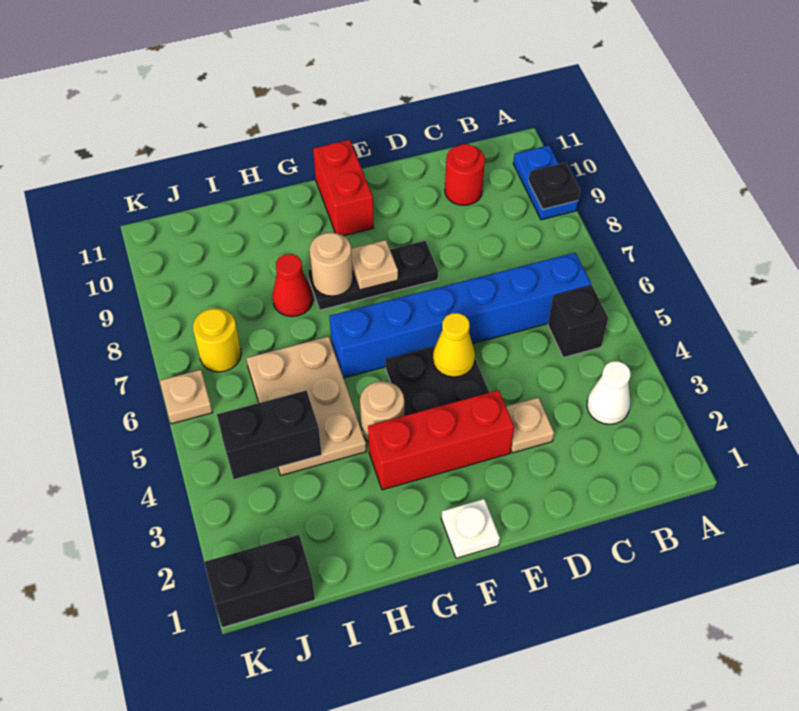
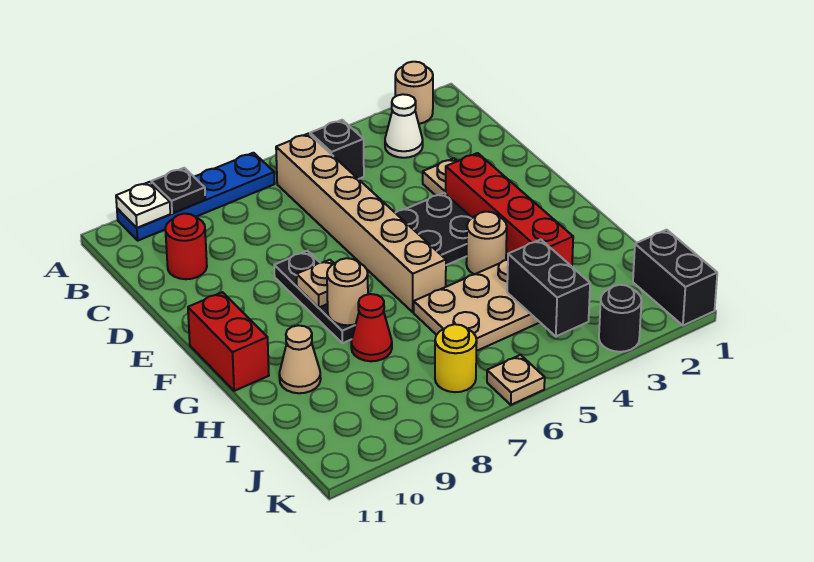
none -> tan round brick A2 level 1
blue plate A9:A10 level 1 -> blue plate A7:A10 level 1
blue brick B6:G6 level 1 -> tan brick B6:G6 level 1
red brick E3:G3 level 1 -> red brick E3:H3 level 1
yellow cone E5 level 2 -> none
white plate F1 level 1 -> white plate A10 level 2
red brick F10:F11 level 1 -> red brick F11:G11 level 1
none -> tan cone H10 level 1
none -> black round brick K3 level 1

